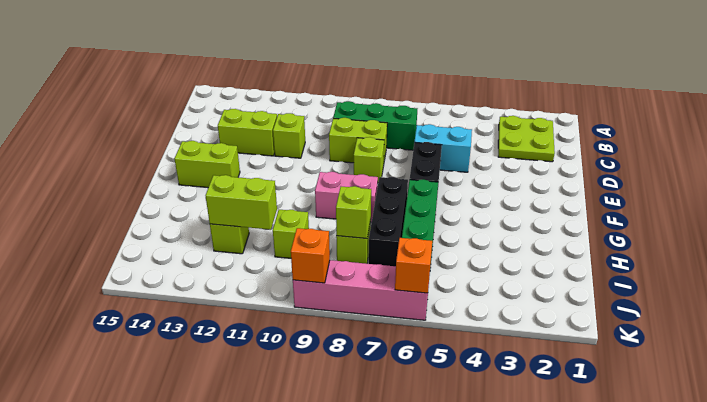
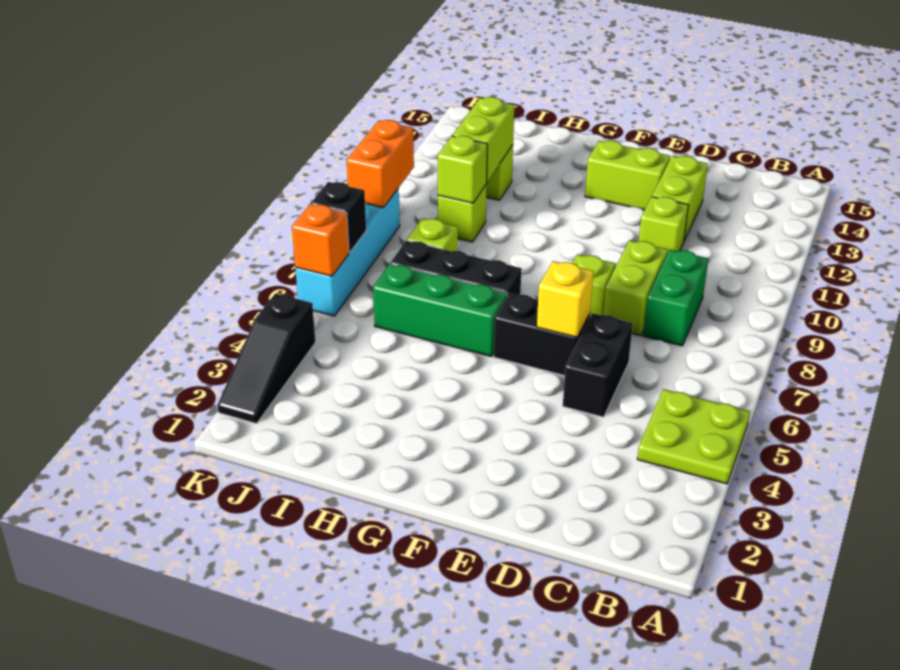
lime plate B2:C3 level 1 -> lime plate A4:B5 level 1
green brick C7:C9 level 1 -> green brick C8:C9 level 1
cyan brick D5:D6 level 1 -> black brick D5:D6 level 1
none -> yellow brick E6 level 2
lime brick F13:F14 level 1 -> lime brick E13:F13 level 1
pink brick G8:G9 level 1 -> none
lime brick I8 level 2 -> lime brick I10 level 2
none -> black slope K2:K4 level 1 top 4
pink brick K6:K9 level 1 -> cyan brick K6:K9 level 1
none -> black brick K7 level 2
orange brick K9 level 2 -> orange brick K9:K10 level 2

